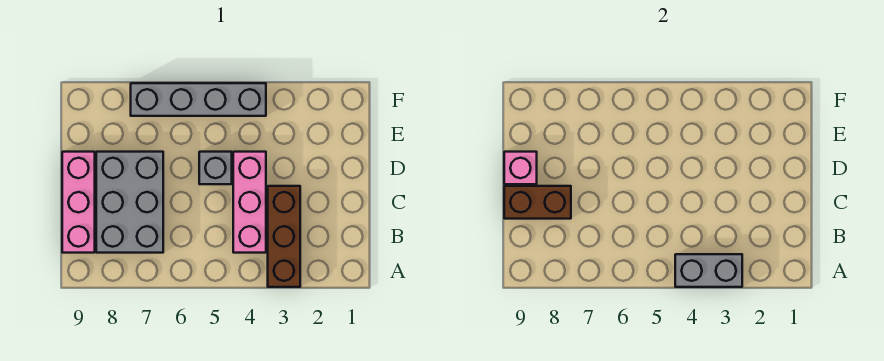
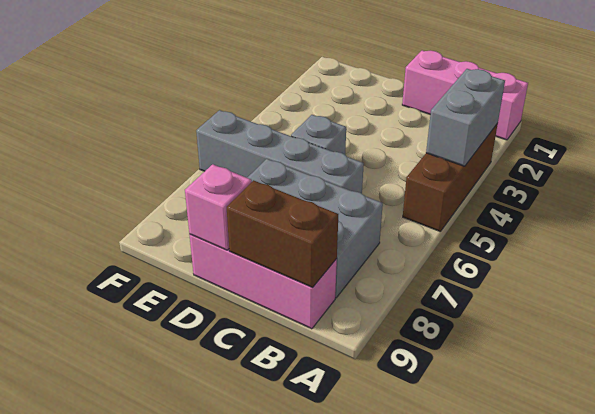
brown brick A3:C3 level 1 -> brown brick A3:A5 level 1
pink brick B4:D4 level 1 -> pink brick A1:C1 level 1
brown brick C8:C9 level 2 -> brown brick B9:C9 level 2
grey brick F4:F7 level 1 -> grey brick C6:F6 level 1

